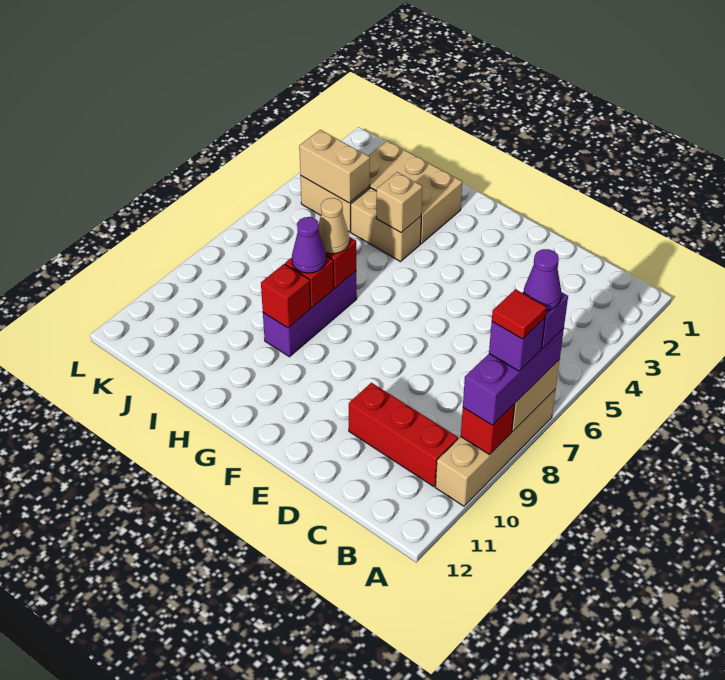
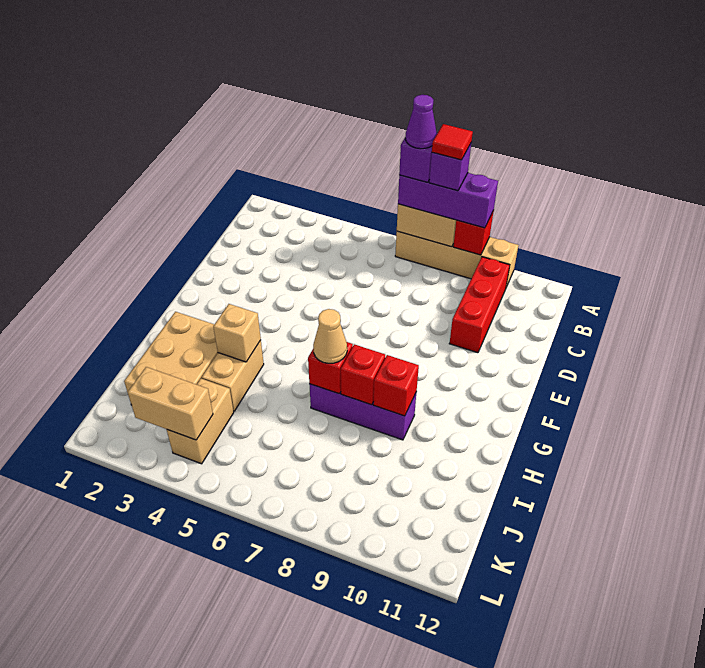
purple cone H8 level 3 -> none
tan brick J4:K4 level 2 -> tan brick K3:K4 level 2

